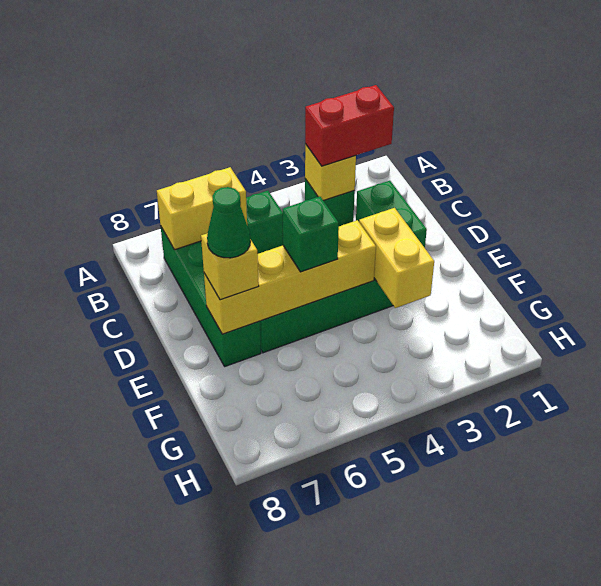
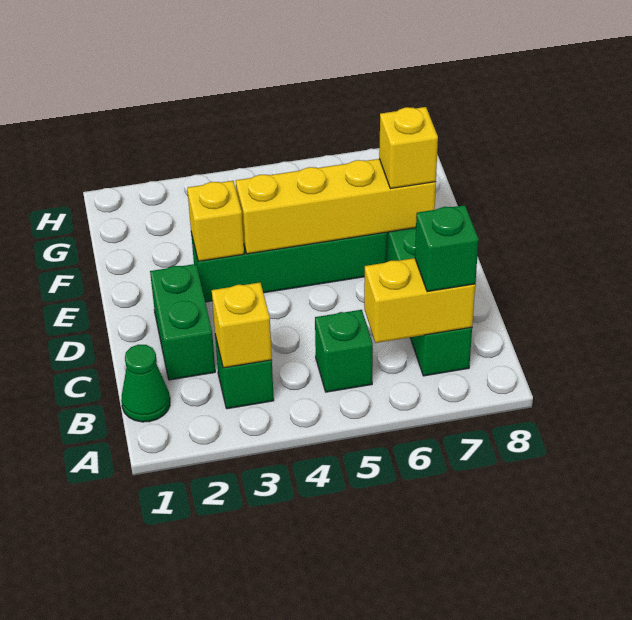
red brick B2:B3 level 3 -> none
yellow brick E3:F3 level 2 -> yellow brick E3 level 2
green brick E5 level 3 -> green brick B7 level 3
green cone E7 level 4 -> green cone B1 level 1

